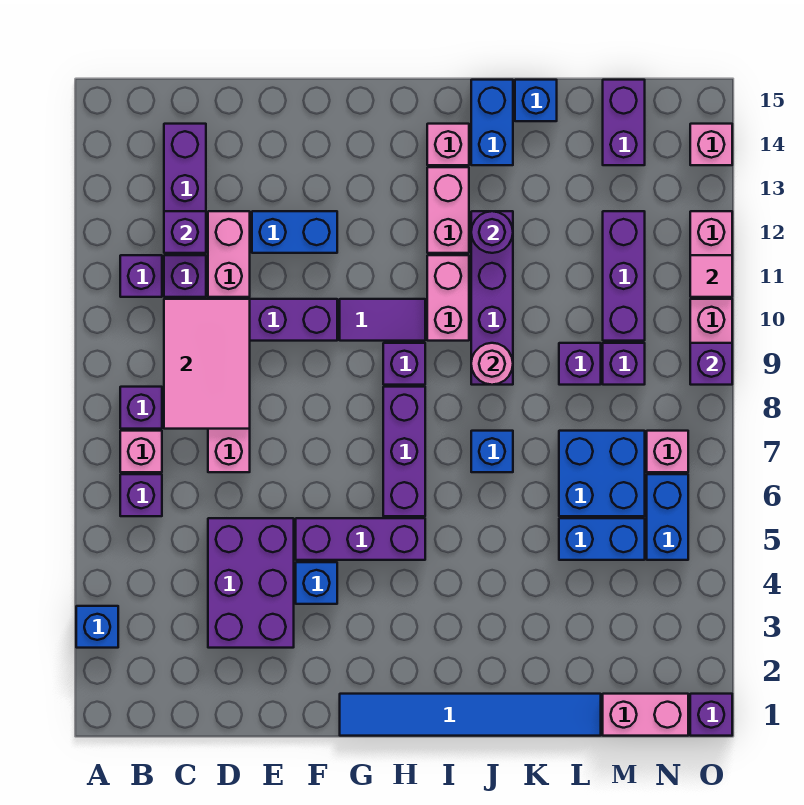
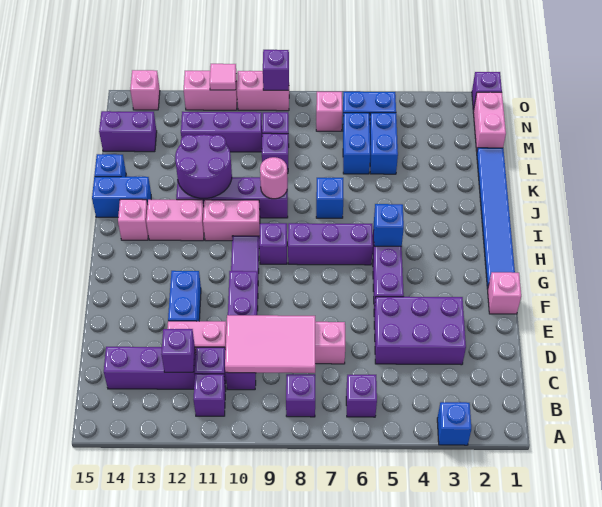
pink brick B7 level 1 -> pink brick F1 level 1
blue brick F4 level 1 -> blue brick H5 level 2
purple round brick J12 level 2 -> purple round brick J11:K12 level 2
blue brick L6:M7 level 1 -> blue brick L6:M6 level 1

